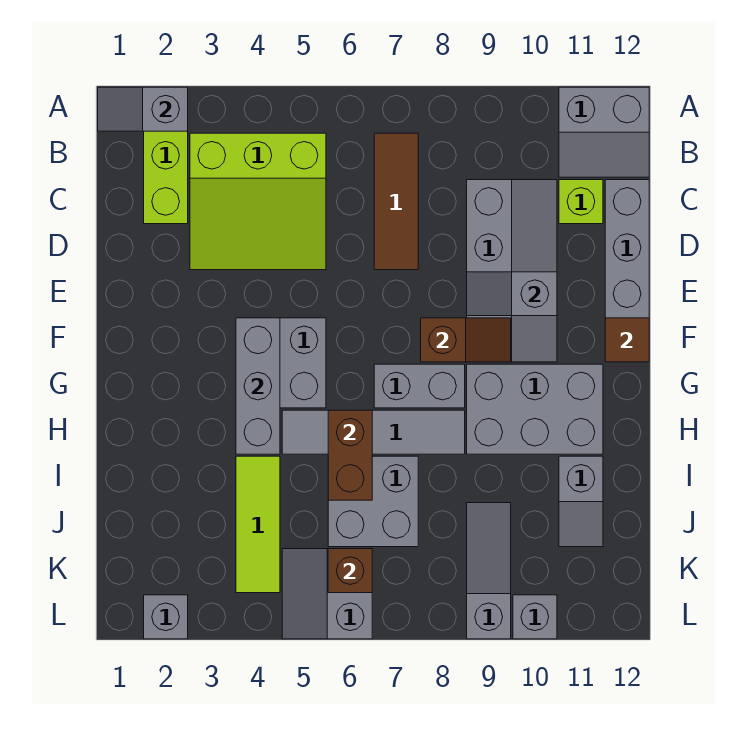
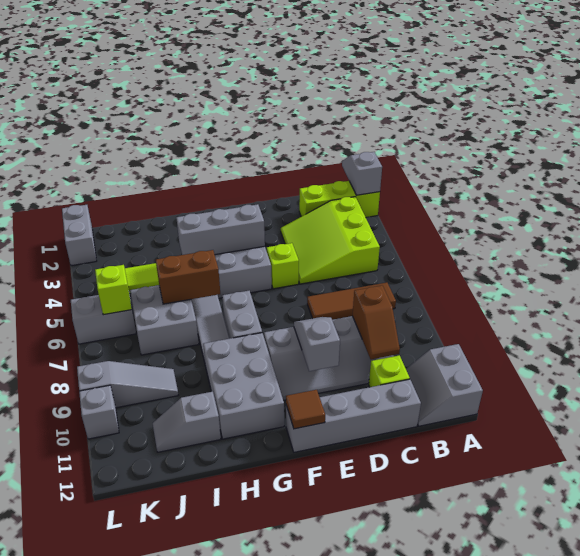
none -> lime brick E5 level 1
brown slope F8:F9 level 2 top 8 -> brown slope C9:C10 level 2 top 9
brown brick K6 level 2 -> lime brick K6 level 2
grey brick L2 level 1 -> grey brick L1:L2 level 1

